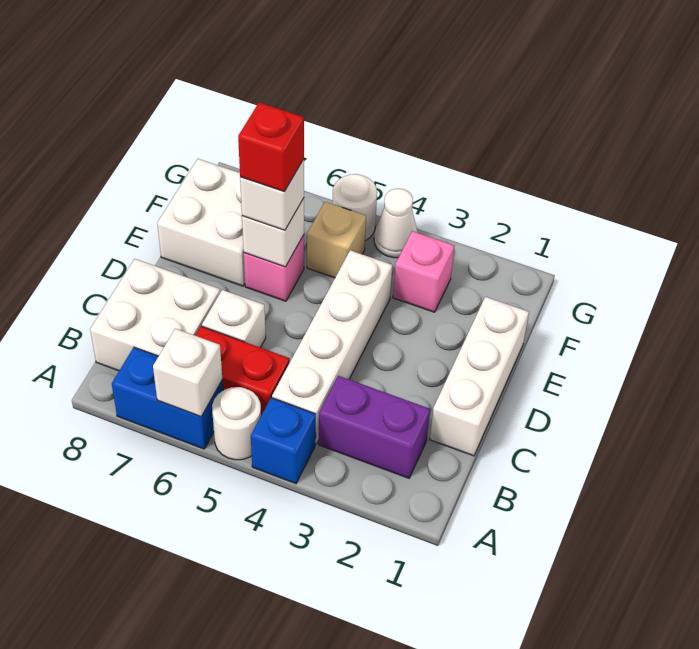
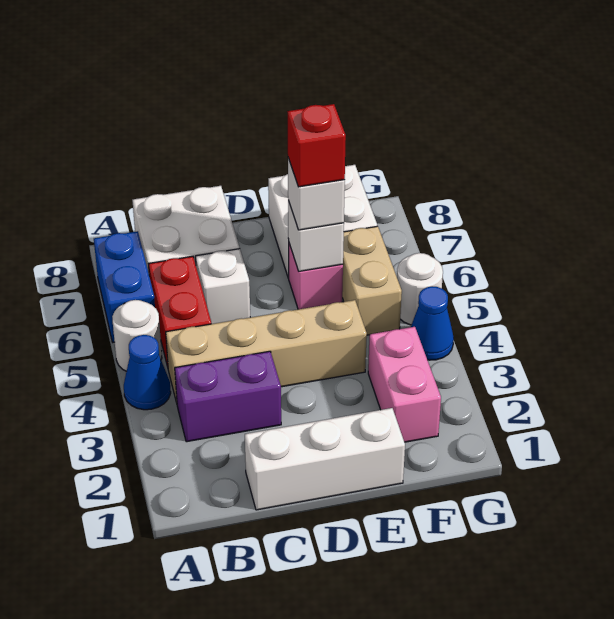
blue brick A4 level 1 -> blue cone A4 level 1
white brick A6 level 2 -> none
purple brick B2:B3 level 1 -> purple brick B3:C3 level 1
white brick B4:E4 level 1 -> tan brick B4:E4 level 1
pink brick F3 level 1 -> pink brick F2:F3 level 1
tan brick F5 level 1 -> tan brick F5:F6 level 1
white cone G4 level 1 -> blue cone G4 level 1

